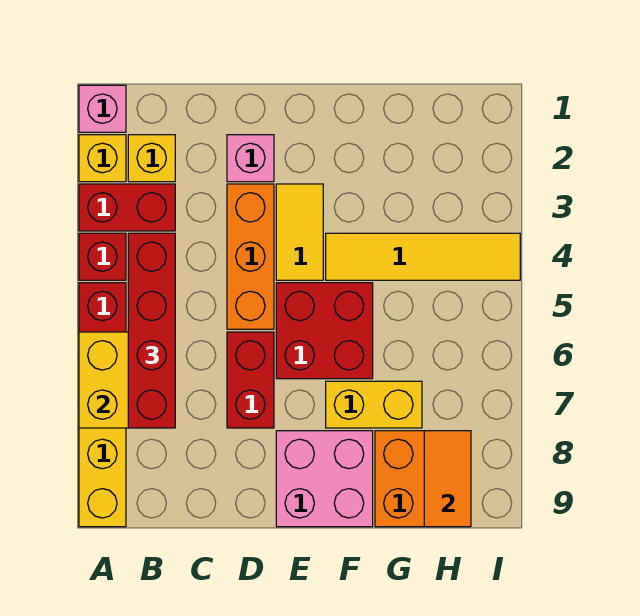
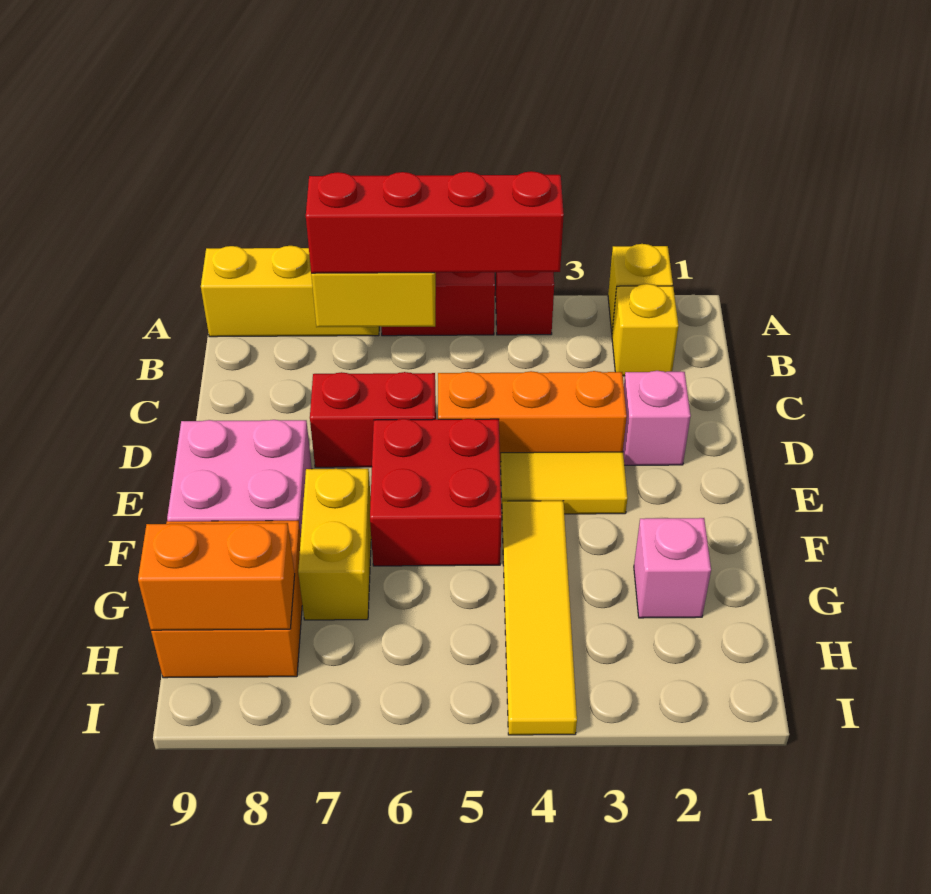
pink brick A1 level 1 -> pink brick G2 level 1
red brick A3:B3 level 1 -> none
orange tile H8:H9 level 2 -> orange brick H8:H9 level 2

